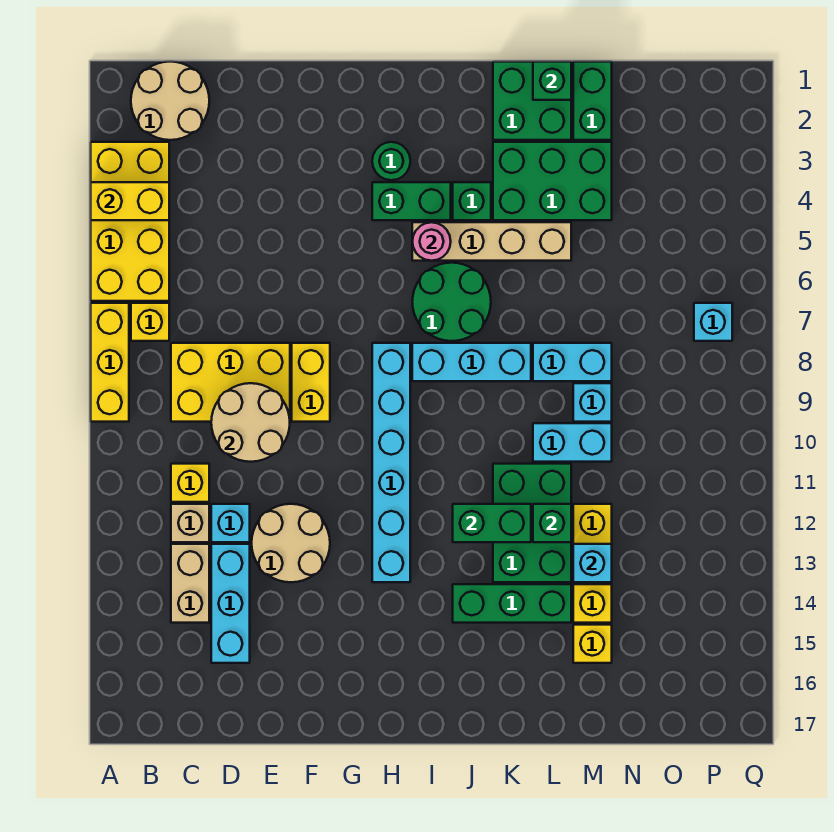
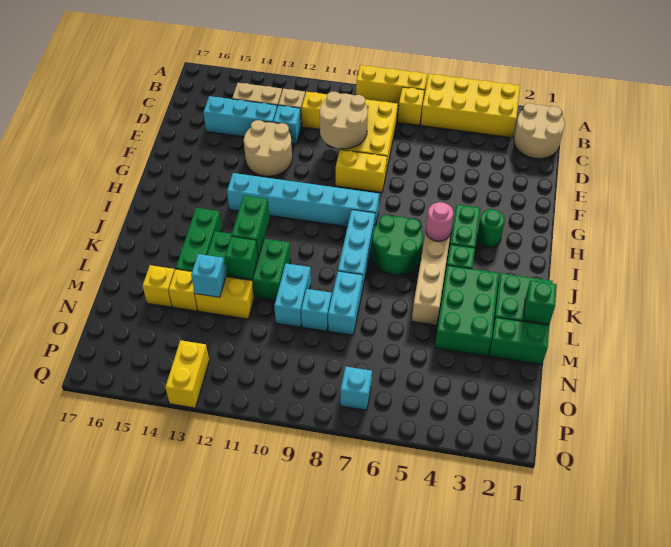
yellow brick A4:B4 level 2 -> yellow brick P13:Q13 level 1

